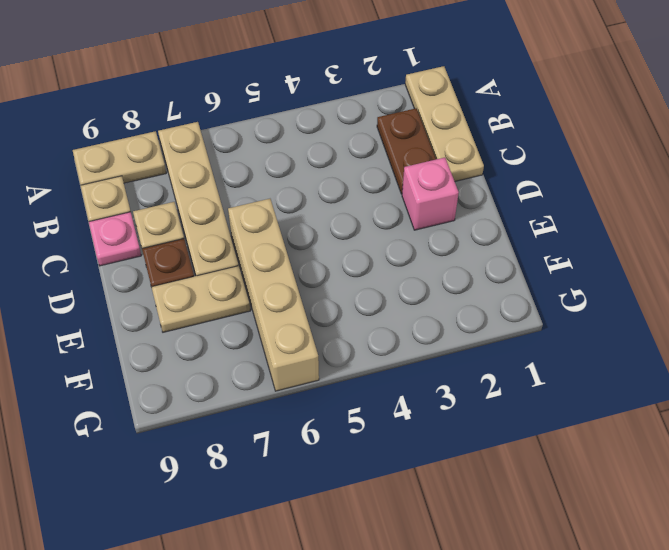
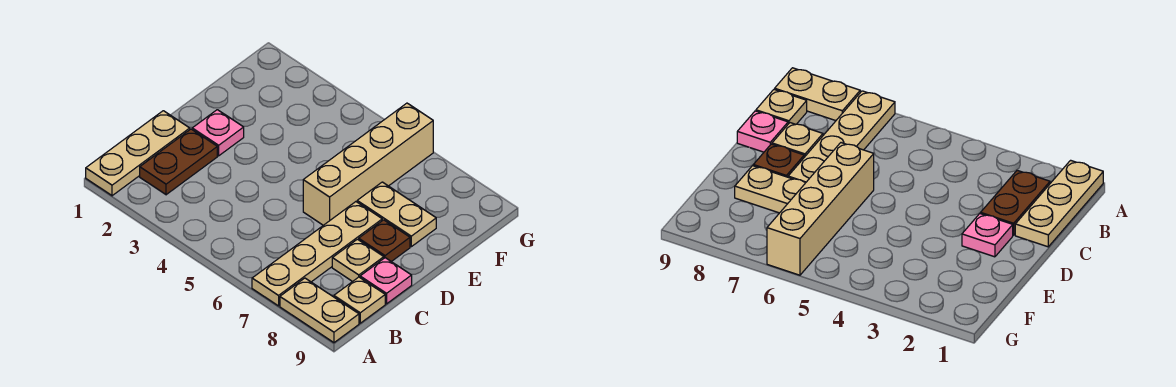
pink brick D2 level 1 -> pink plate D2 level 1

